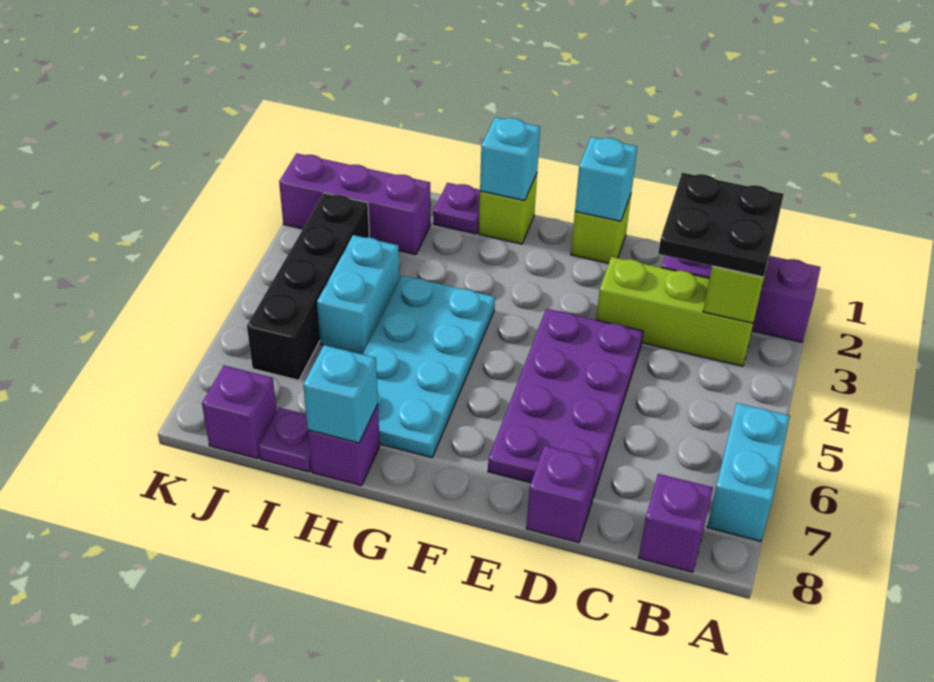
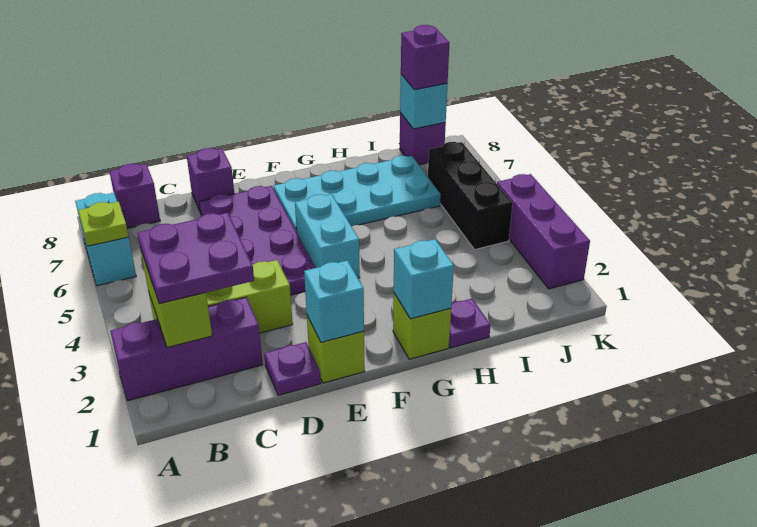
none -> lime plate A6 level 2
black plate B2:C3 level 3 -> purple plate B2:C3 level 3
cyan plate G4:H7 level 1 -> cyan plate F6:I7 level 1
purple brick H8 level 1 -> purple brick J8 level 3
cyan brick H8 level 2 -> cyan brick J8 level 2
purple brick I2:K2 level 1 -> purple brick K2:K4 level 1
cyan brick I4:I5 level 1 -> cyan brick F4:F5 level 1
purple plate I8 level 1 -> purple plate D1 level 1
black brick J3:J6 level 1 -> black brick J4:J6 level 1

